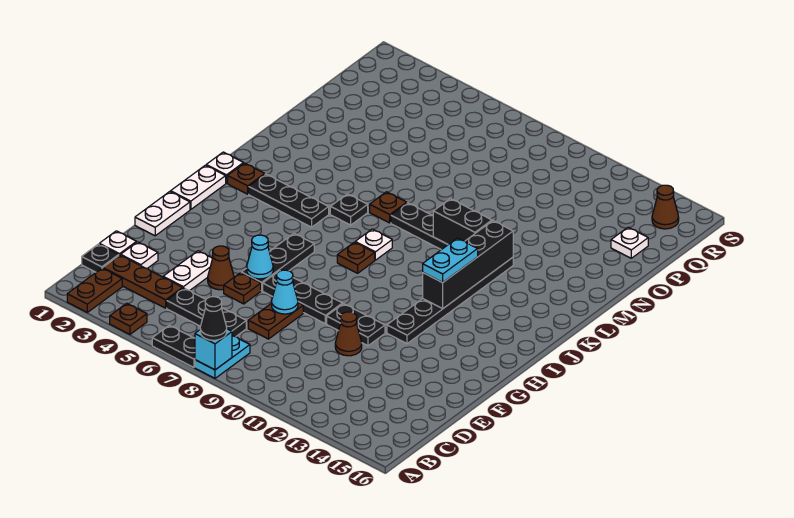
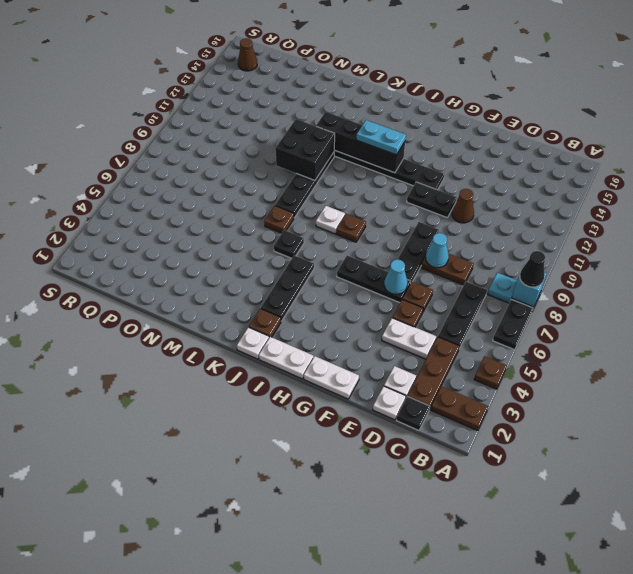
brown cone E5 level 1 -> brown plate E5 level 1
black plate F10:F11 level 1 -> black plate F11:G11 level 1
black brick L10:L11 level 2 -> black brick L10:M11 level 2
white plate P15 level 1 -> none

